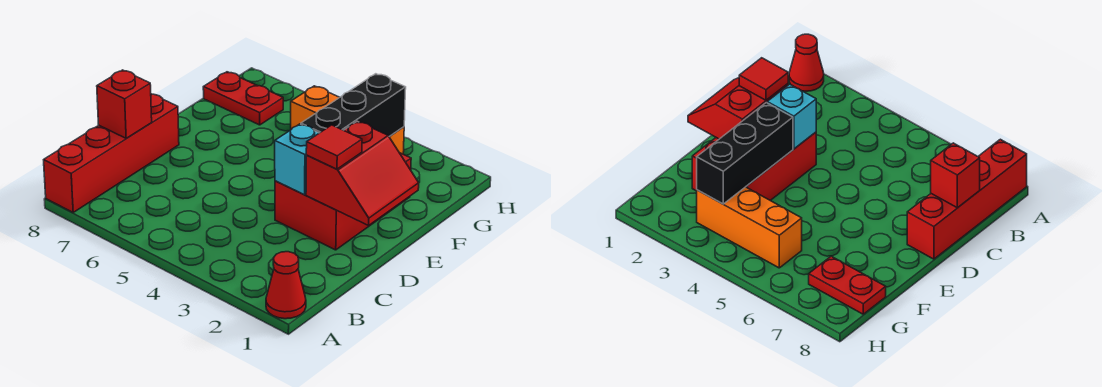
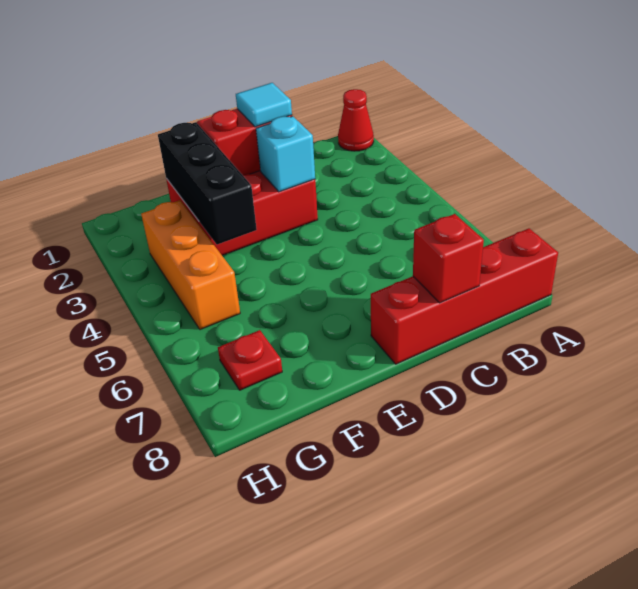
red tile D2 level 3 -> cyan tile D2 level 3
black brick E3:G3 level 2 -> black brick F2:F4 level 2
red plate G7:G8 level 1 -> red plate G7 level 1

